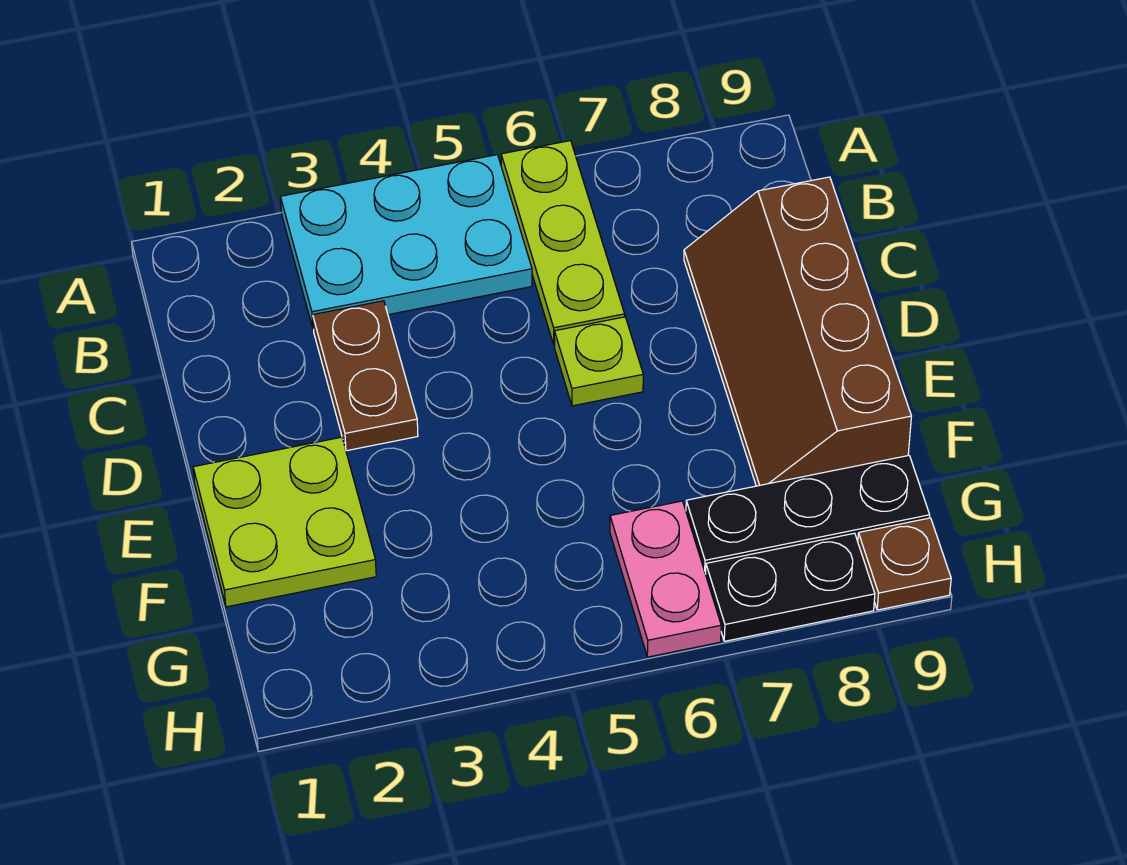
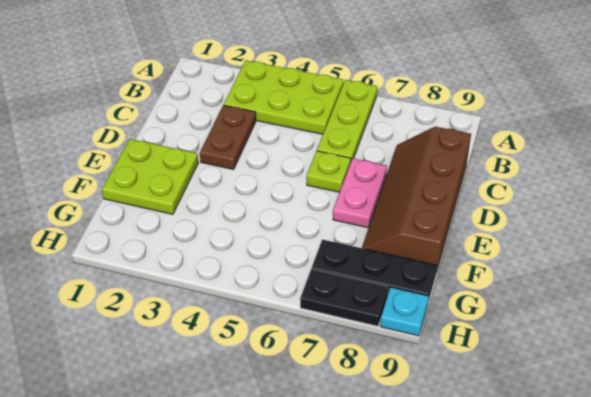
cyan plate A3:B5 level 1 -> lime plate A3:B5 level 1
pink plate G6:H6 level 1 -> pink plate D7:E7 level 1
brown plate H9 level 1 -> cyan plate H9 level 1

